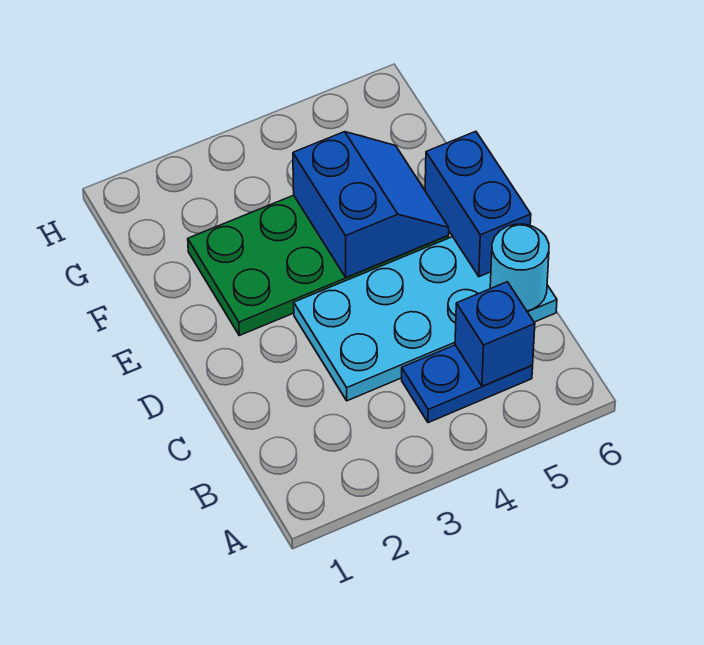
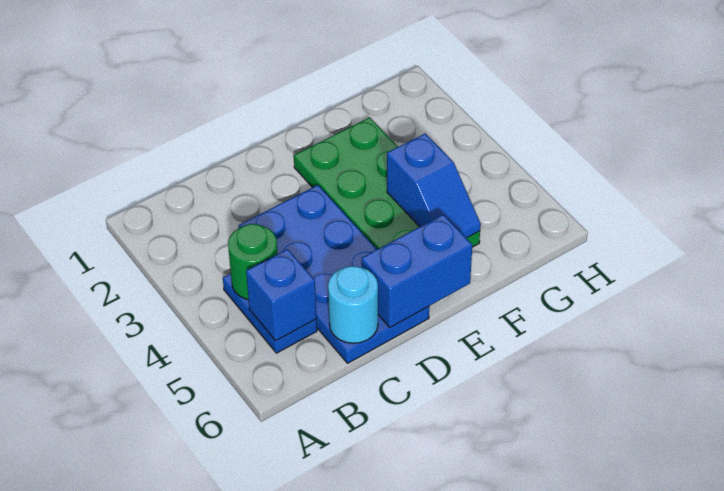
none -> green round brick B4 level 2
cyan plate C3:D6 level 1 -> blue plate C3:D6 level 1
blue slope E4:F5 level 2 top 4 -> blue slope F4:F5 level 2 top 4

